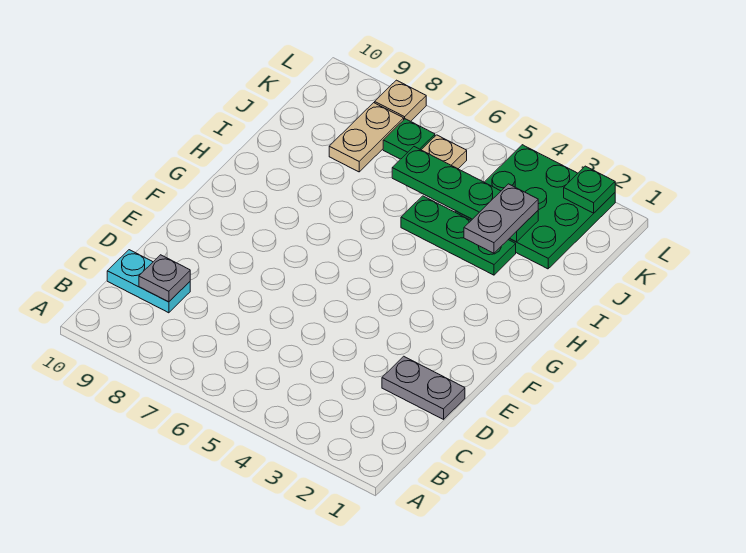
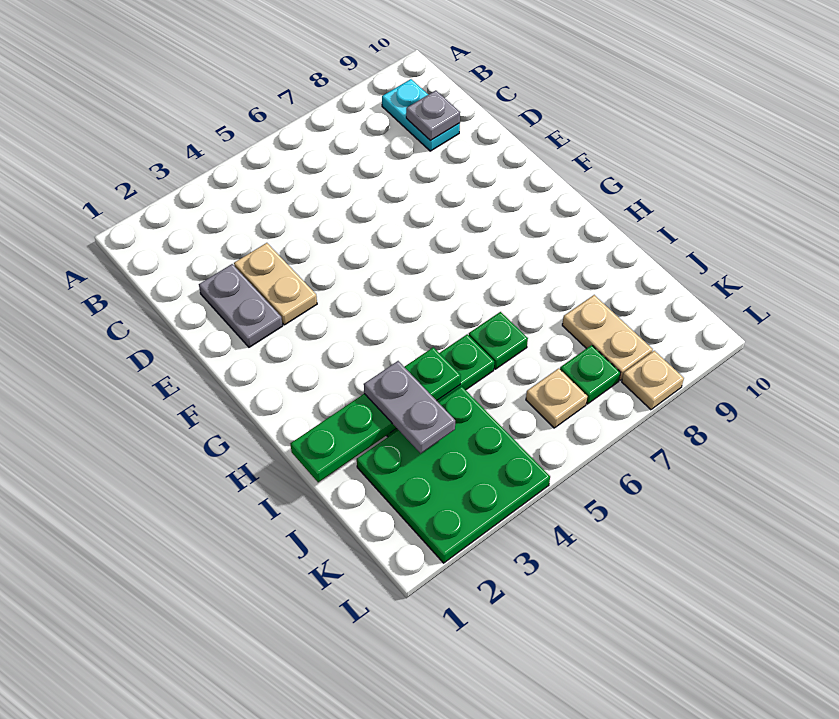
cyan plate C9:C10 level 1 -> cyan plate B9:C9 level 1
grey plate D1:D2 level 1 -> grey plate D2:E2 level 1
none -> tan plate D3:E3 level 1
green plate J3:J6 level 2 -> green plate I1:I4 level 2
green plate L2 level 2 -> green plate I6 level 1

